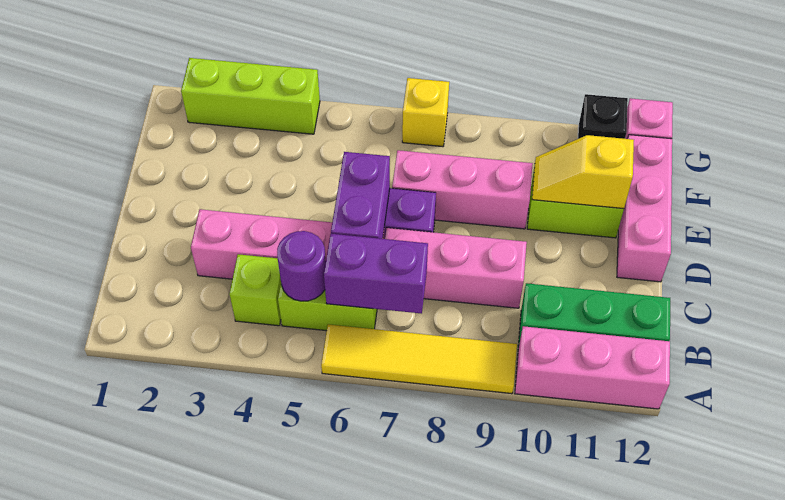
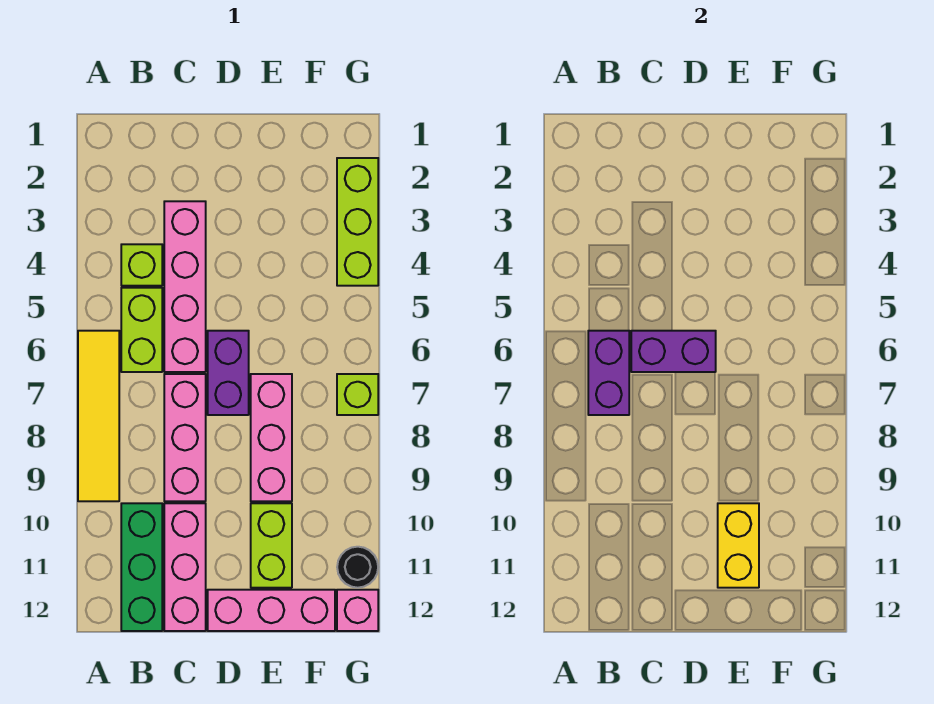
pink brick A10:A12 level 1 -> pink brick C10:C12 level 1
purple round brick B5 level 2 -> none
yellow slope E10:E11 level 2 top 11 -> yellow brick E10:E11 level 2
yellow brick G7 level 1 -> lime brick G7 level 1
black brick G11 level 1 -> black round brick G11 level 1

